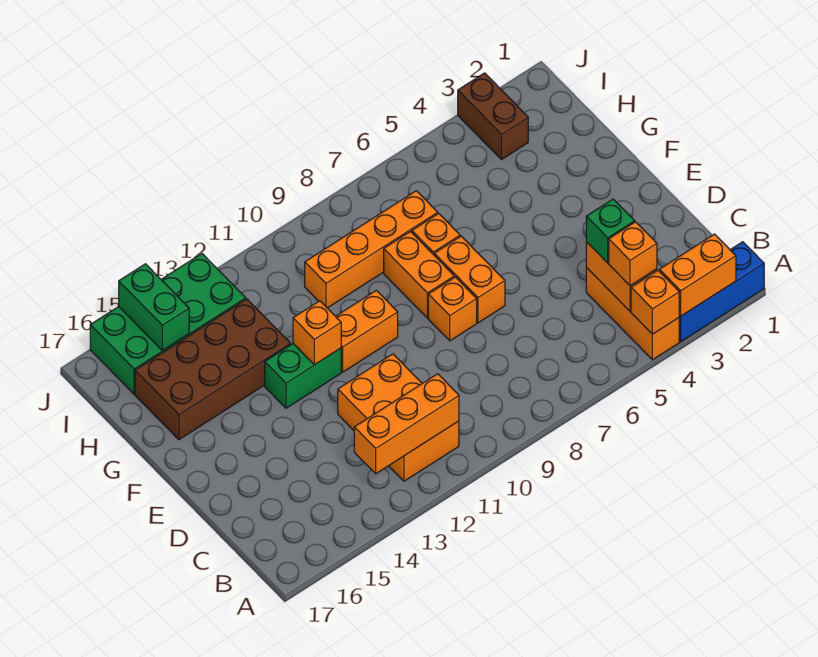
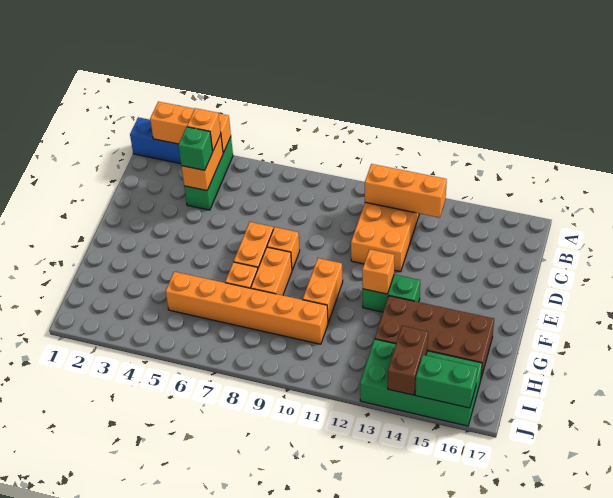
orange brick A4:C4 level 1 -> green brick A4:C4 level 1
orange brick F10:F11 level 1 -> orange brick F10:G10 level 1
orange brick H7:H10 level 1 -> orange brick H5:H10 level 1
brown brick I3:J3 level 1 -> brown brick I14:J14 level 2
green brick I15:J15 level 2 -> green brick J15:J16 level 2

